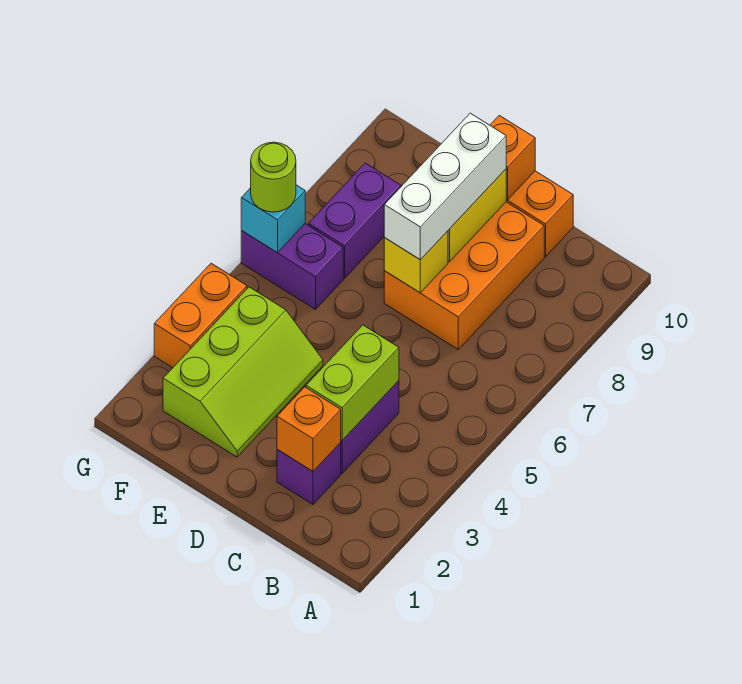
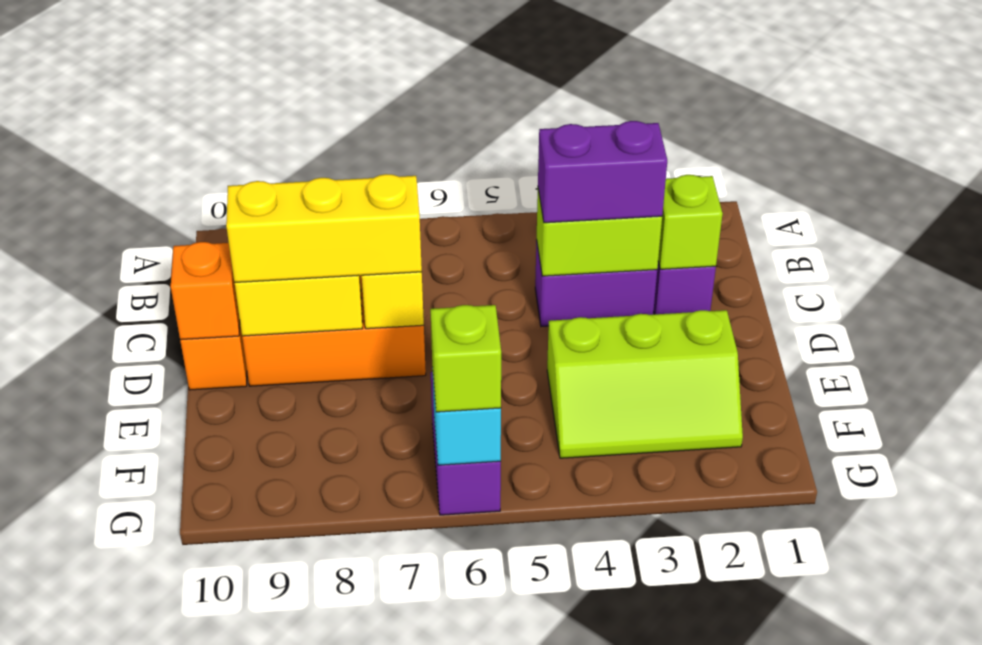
orange brick C2 level 2 -> lime brick C2 level 2
white brick D7:D9 level 3 -> yellow brick D7:D9 level 3
lime slope E2:F4 level 1 top F -> lime slope E2:F4 level 1 top E
purple brick F7:F8 level 1 -> purple brick C3:C4 level 3
orange brick G3:G4 level 1 -> none
lime round brick G6 level 3 -> lime brick G6 level 3

